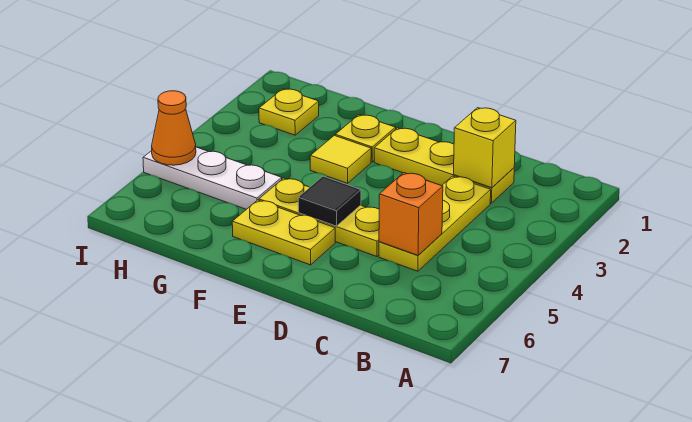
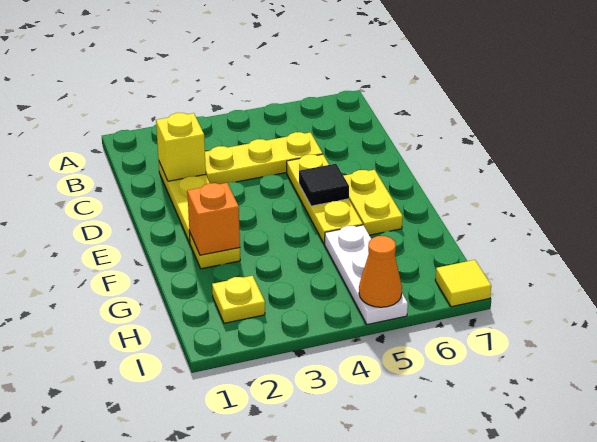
orange brick C5 level 2 -> orange brick F2 level 2
yellow tile F3 level 1 -> yellow tile I7 level 1

